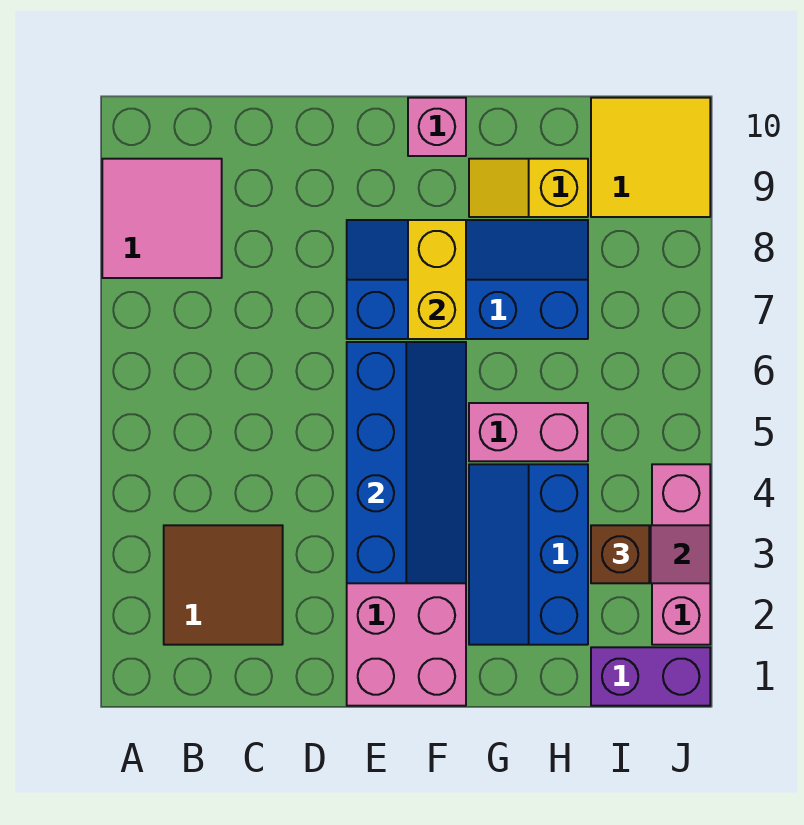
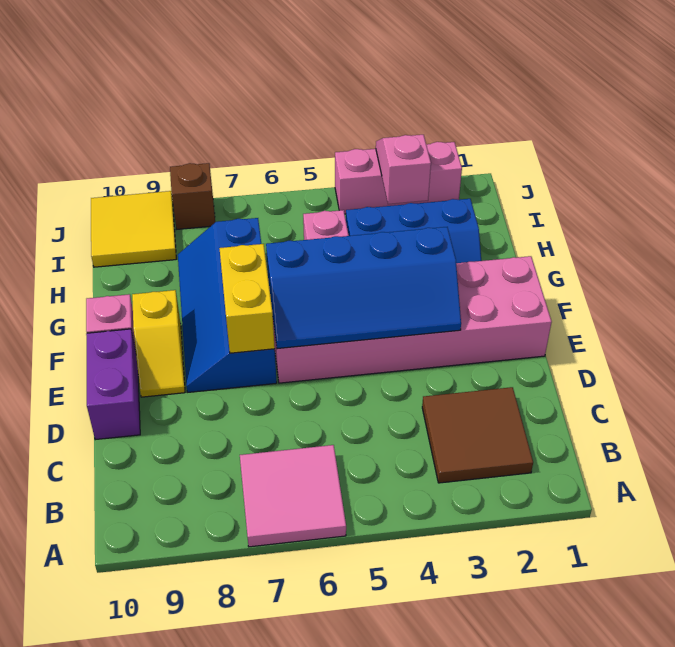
pink tile A8:B9 level 1 -> pink tile A6:B7 level 1
blue slope E3:F6 level 2 top E -> blue slope E3:F6 level 2 top F
yellow brick F7:F8 level 2 -> yellow brick E7:F7 level 2
yellow slope G9:H9 level 1 top H -> yellow slope E9:F9 level 1 top F
purple brick I1:J1 level 1 -> purple brick D10:E10 level 1
brown brick I3 level 3 -> brown brick J8 level 1

